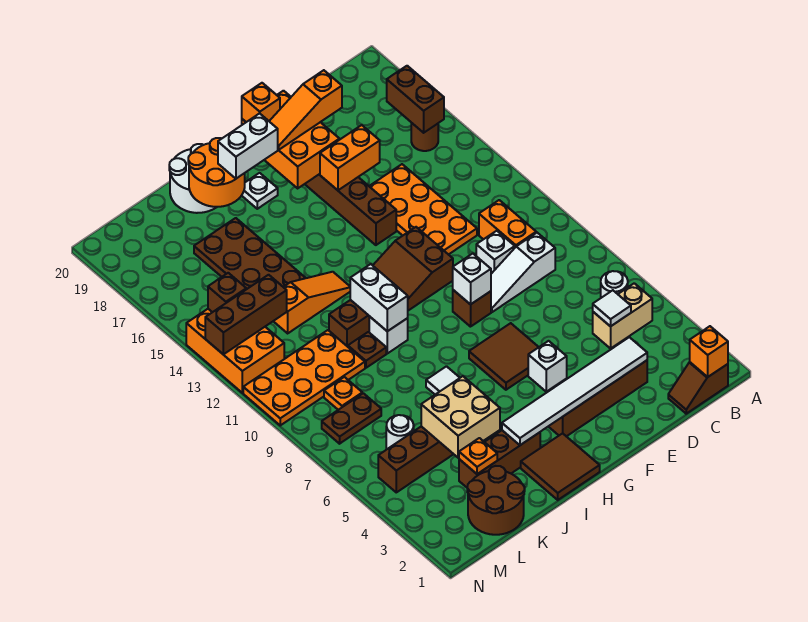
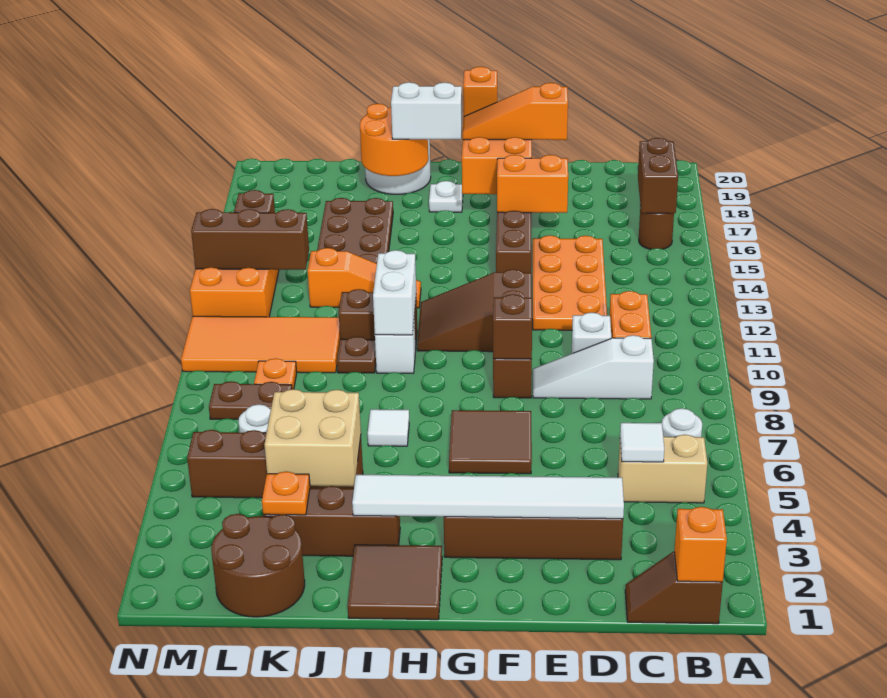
white brick F5 level 1 -> none
white brick F9 level 2 -> brown brick F9 level 2
orange plate K10:N11 level 1 -> orange tile K10:N11 level 1

